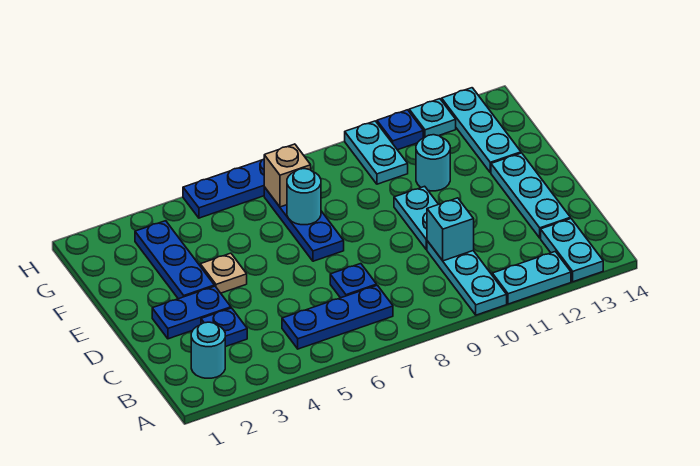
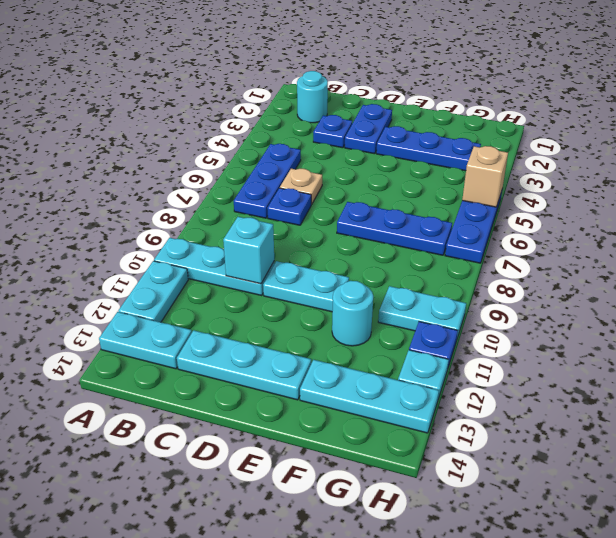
tan plate E4 level 1 -> tan plate C6 level 1
cyan round brick F7 level 2 -> none
tan brick G7 level 2 -> tan brick H5 level 2

